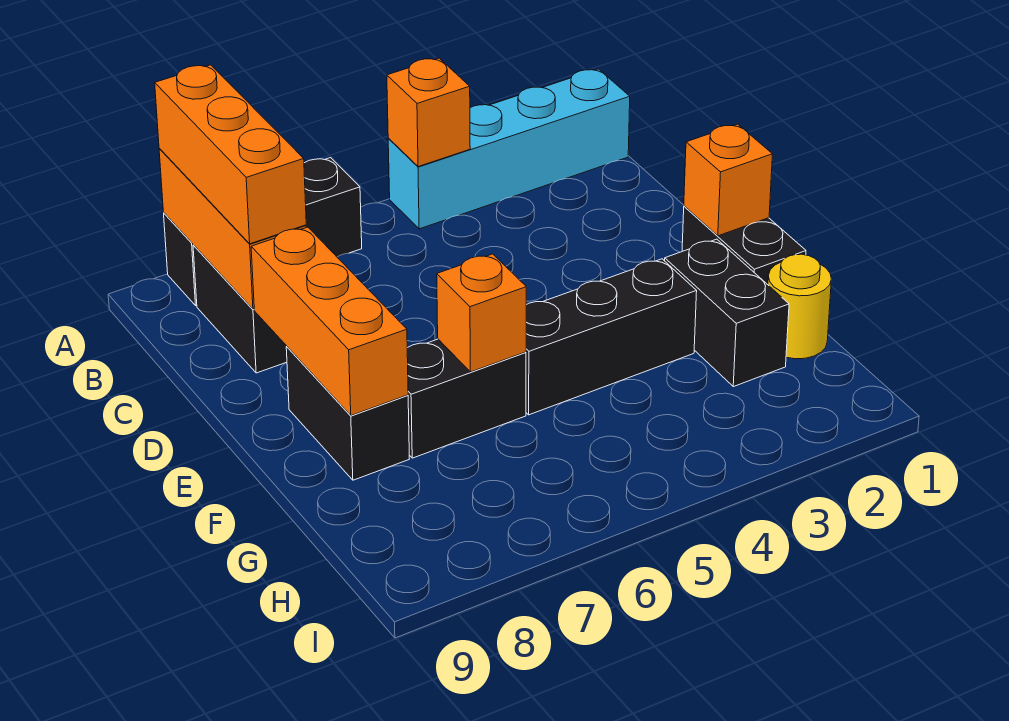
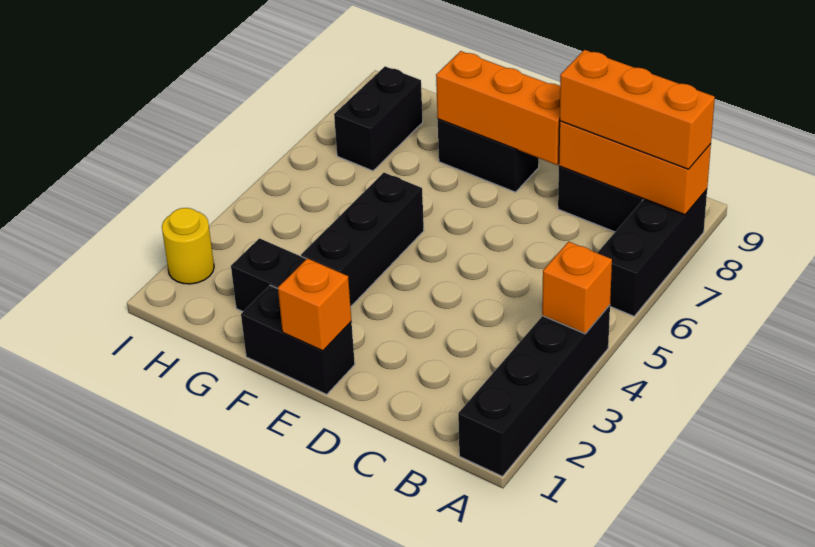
cyan brick A1:A4 level 1 -> black brick A1:A4 level 1
black brick F6:F7 level 1 -> black brick H7:H8 level 1
orange brick F6 level 2 -> none
yellow round brick G1 level 1 -> yellow round brick I2 level 1

